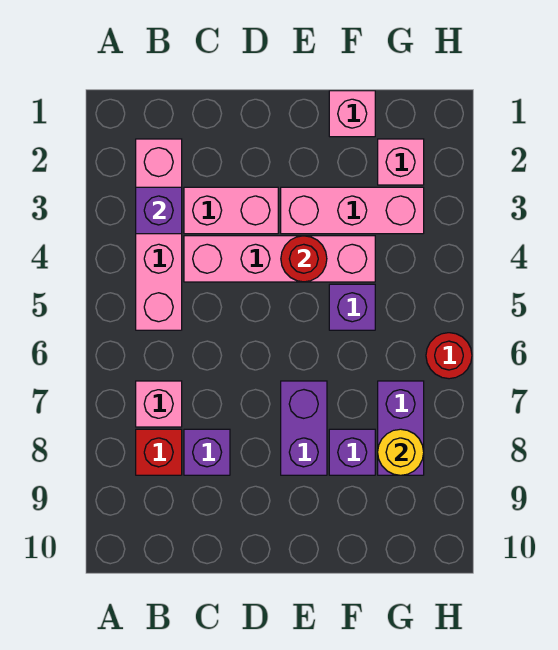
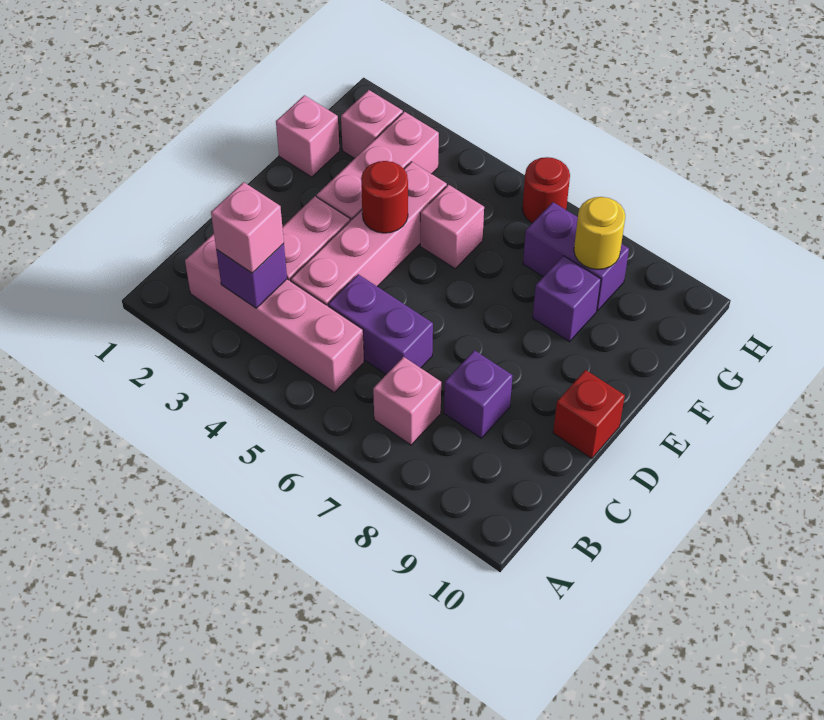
none -> pink brick B3 level 3
red brick B8 level 1 -> red brick D10 level 1
purple brick E7:E8 level 1 -> purple brick C5:C6 level 1
purple brick F5 level 1 -> pink brick F5 level 1

